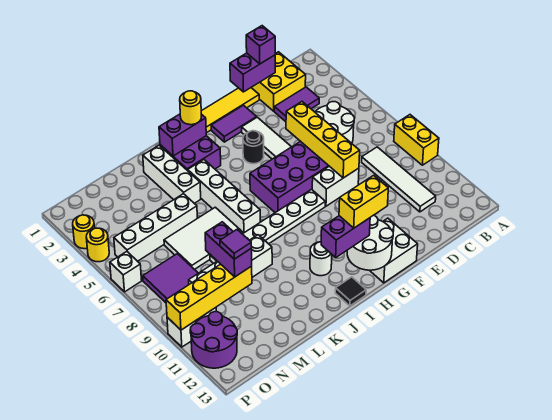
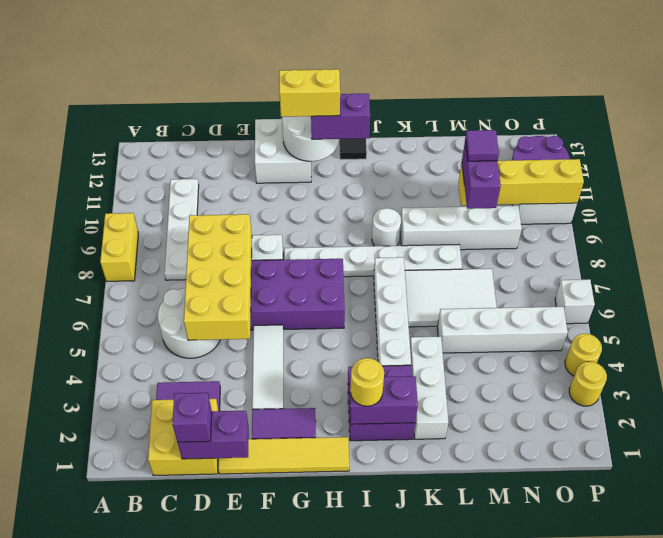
white tile C8:C11 level 1 -> white plate C8:C11 level 1
yellow brick E5:E8 level 2 -> yellow brick D5:E8 level 2
black round brick G4 level 1 -> none
white round brick I11 level 1 -> white round brick J9 level 1
purple tile N7:O8 level 1 -> none

